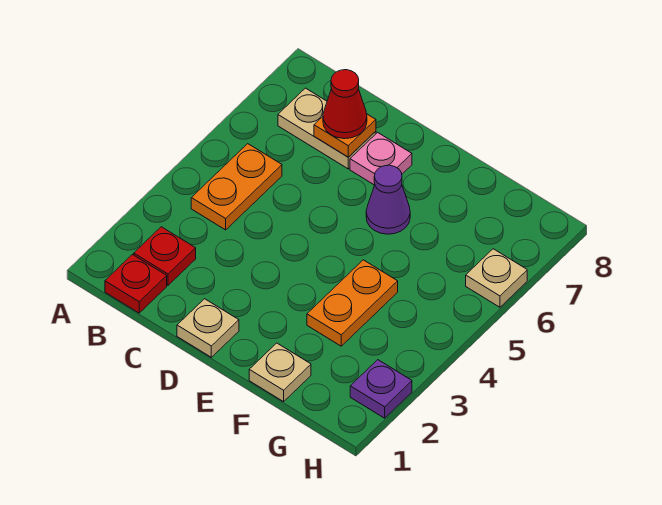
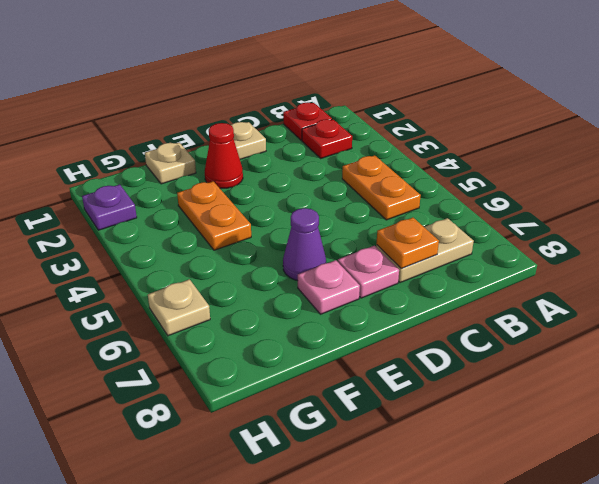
red cone C7 level 3 -> red cone E2 level 1
none -> pink plate E7 level 1

